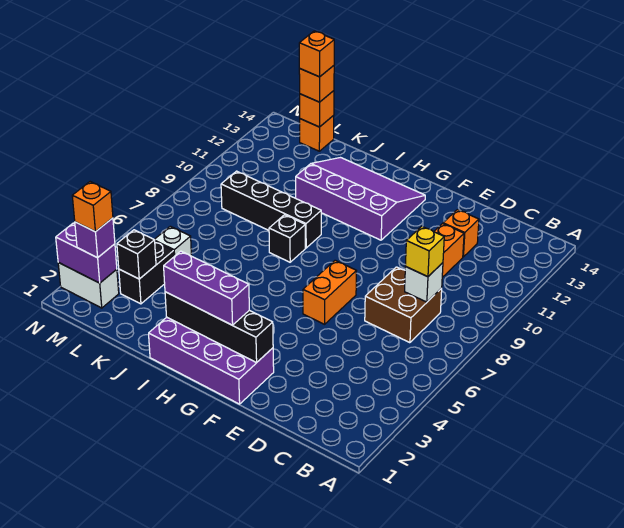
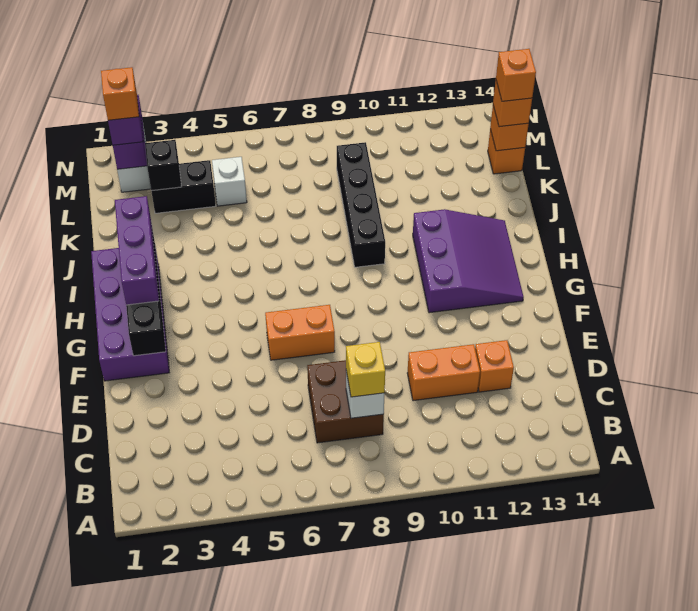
purple slope G11:J13 level 1 top 11 -> purple slope G11:I13 level 1 top 11
black brick I8 level 1 -> none

